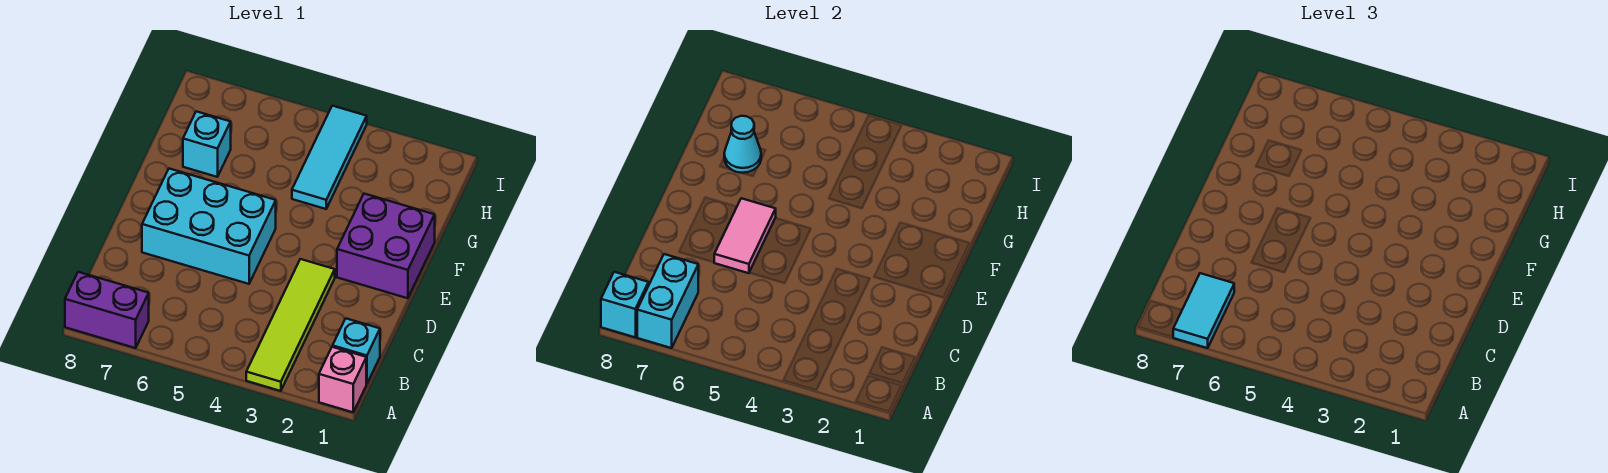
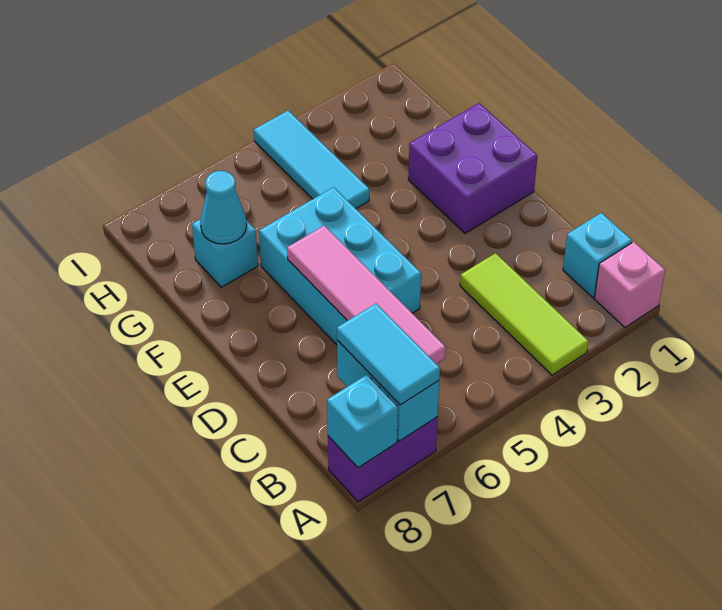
lime tile A3:D3 level 1 -> lime tile A3:C3 level 1
cyan brick D5:E7 level 1 -> cyan brick D5:F6 level 1
pink tile D6:E6 level 2 -> pink tile B6:E6 level 2

